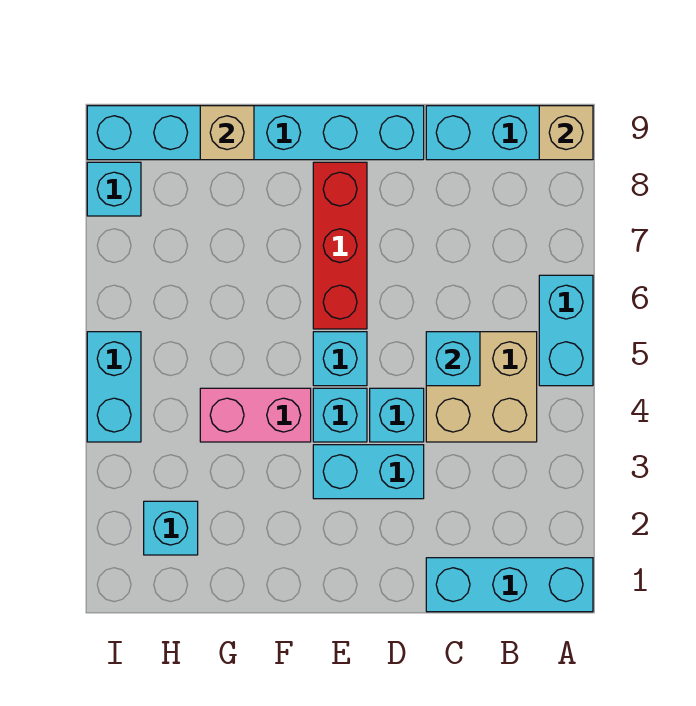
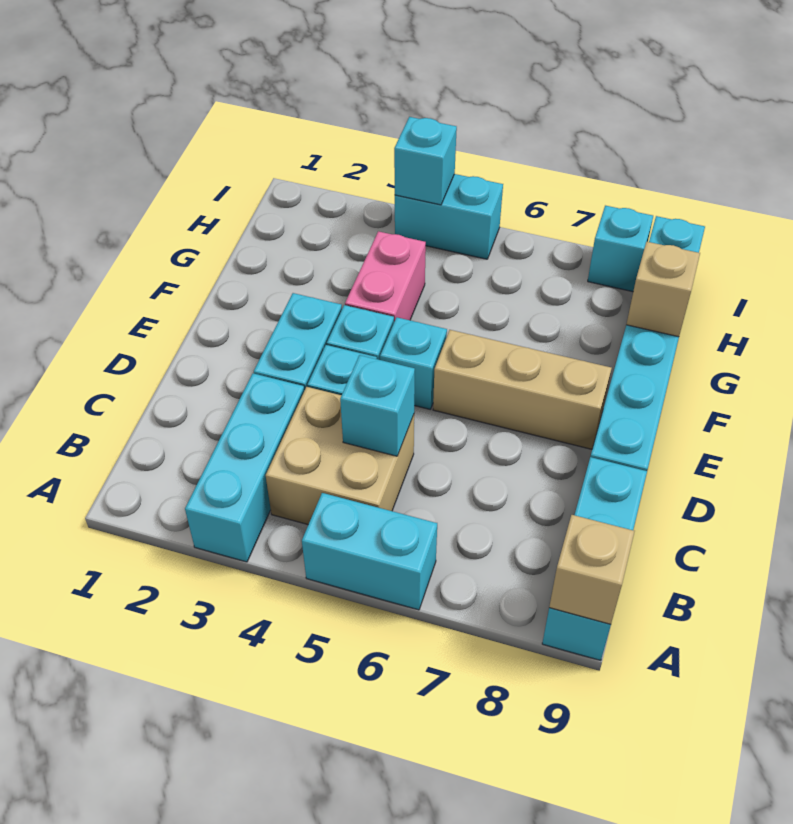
cyan brick A1:C1 level 1 -> cyan brick A3:C3 level 1
red brick E6:E8 level 1 -> tan brick E6:E8 level 1
cyan brick H2 level 1 -> cyan brick I4 level 2

